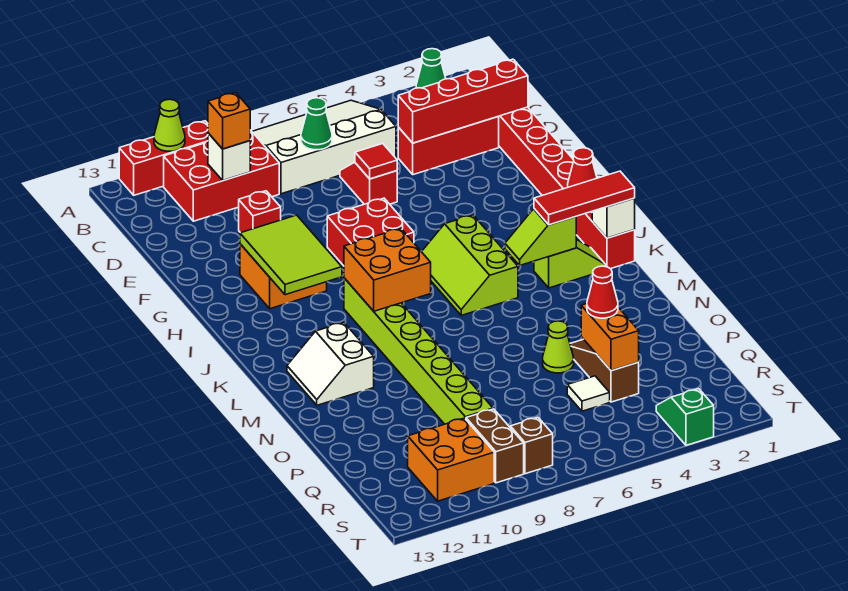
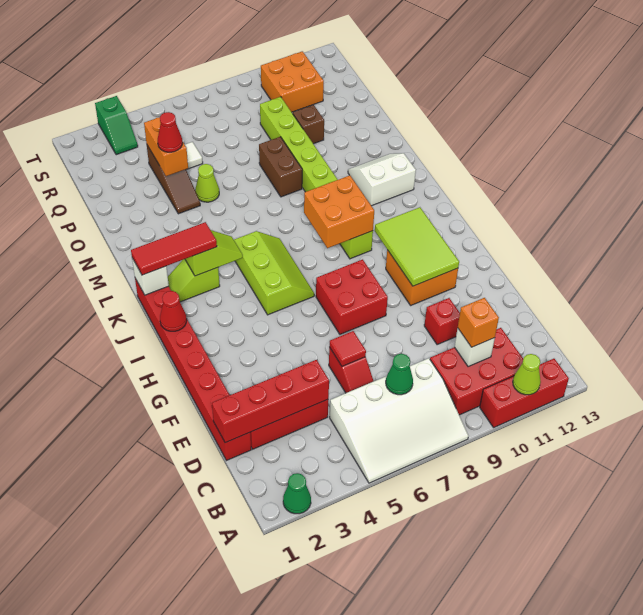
white slope L11:M12 level 1 top 11 -> white slope L11:M12 level 1 top L
brown brick R9:S9 level 1 -> brown brick N8:O8 level 1
brown brick S8 level 1 -> brown brick P10 level 1

